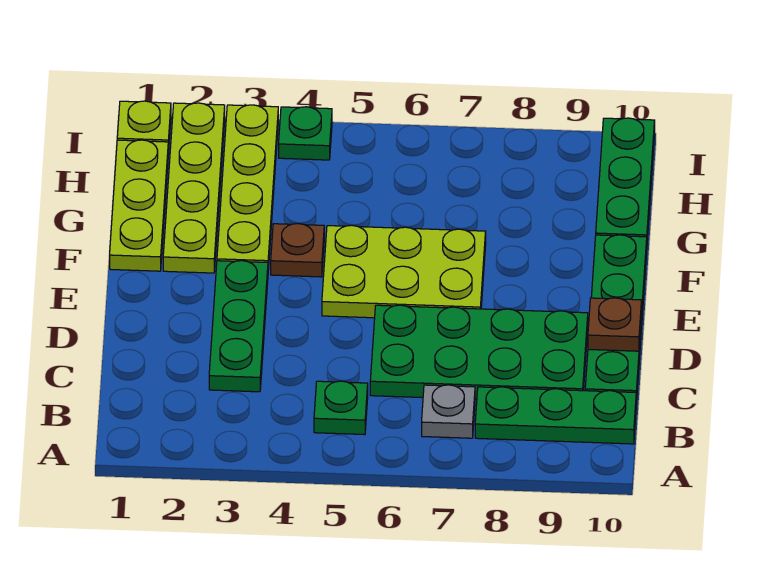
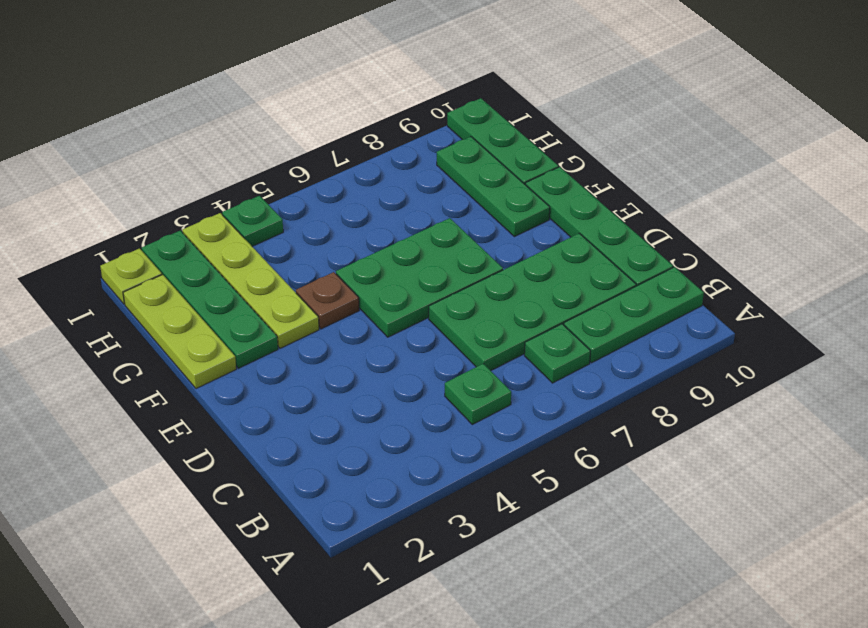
grey plate B7 level 1 -> green plate B7 level 1
green plate C3:E3 level 1 -> green plate F9:H9 level 1
brown plate D10 level 2 -> none
lime plate E5:F7 level 1 -> green plate E5:F7 level 1
lime plate F2:I2 level 1 -> green plate F2:I2 level 1

